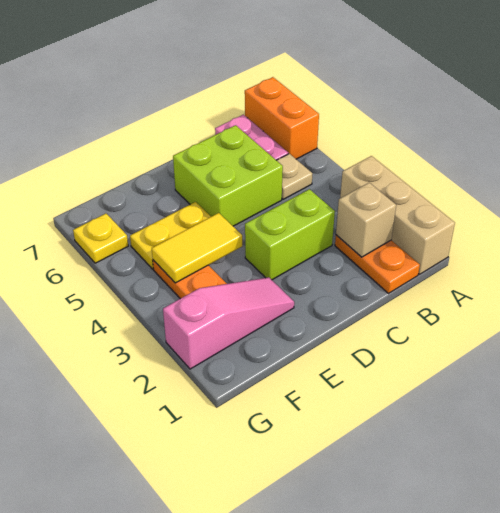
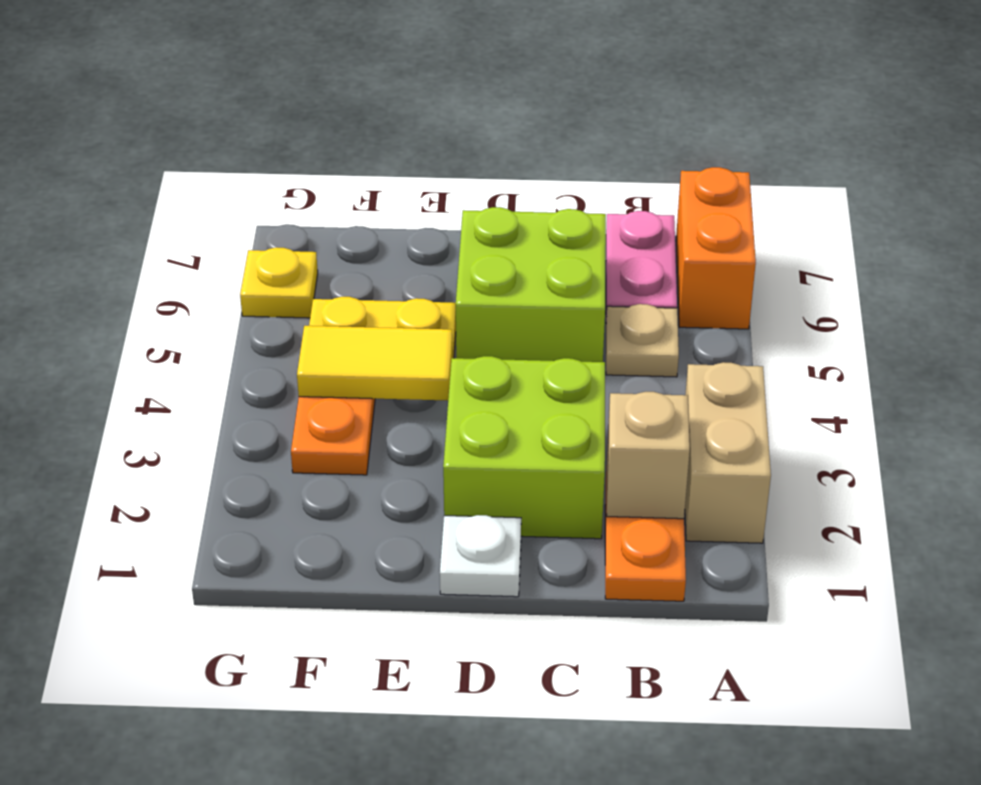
tan brick A1:A3 level 1 -> tan brick A2:A3 level 1
lime brick C3:D3 level 1 -> lime brick C2:D3 level 1
none -> white plate D1 level 1
pink slope E2:G2 level 1 top G -> none

